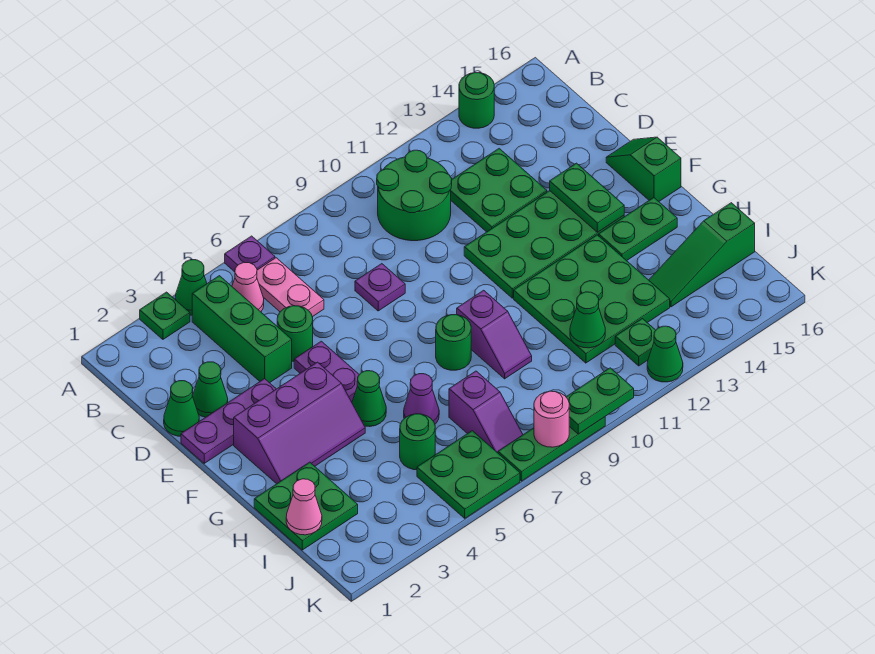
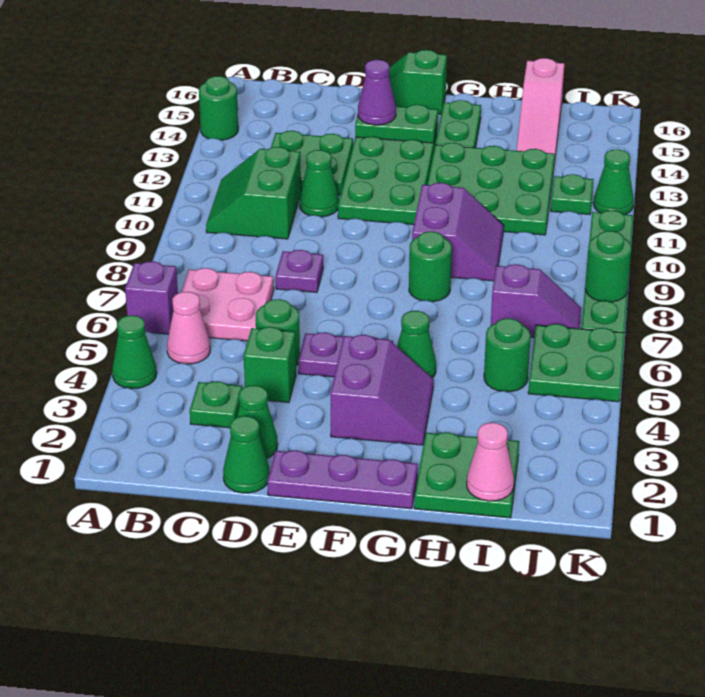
green plate A3 level 1 -> green plate C3 level 1
purple plate A6 level 1 -> purple brick A6 level 1
green brick B4:D4 level 1 -> green brick D4 level 1
pink plate B6:C6 level 1 -> pink plate B6:C7 level 1
green round brick B10:C11 level 1 -> green slope B10:C11 level 1 top C
purple plate E1:E3 level 1 -> purple plate E1:G1 level 1
purple slope F2:G4 level 1 top F -> purple slope F3:G4 level 1 top F
purple slope G9:H9 level 1 top G -> purple slope G9:H10 level 1 top G
purple cone H6 level 1 -> purple cone E14 level 3
green cone I11 level 2 -> green cone D11 level 1
green slope I14:I16 level 1 top 16 -> pink slope I14:I16 level 1 top 16
pink round brick K8 level 2 -> green round brick K8 level 2

